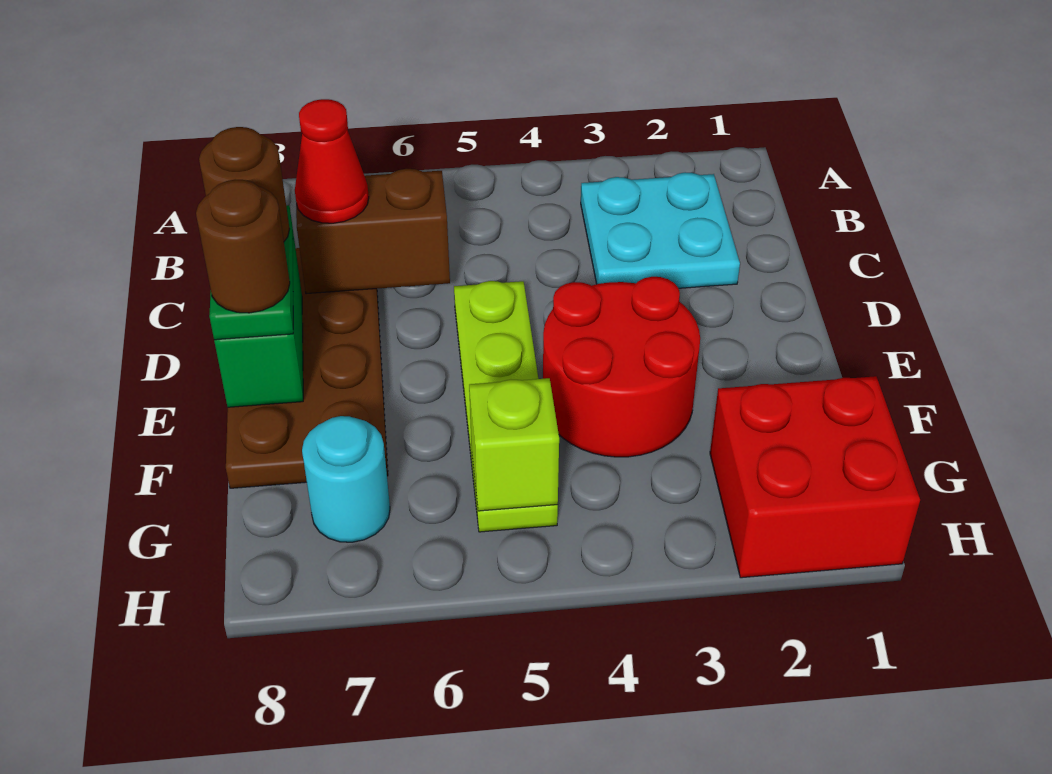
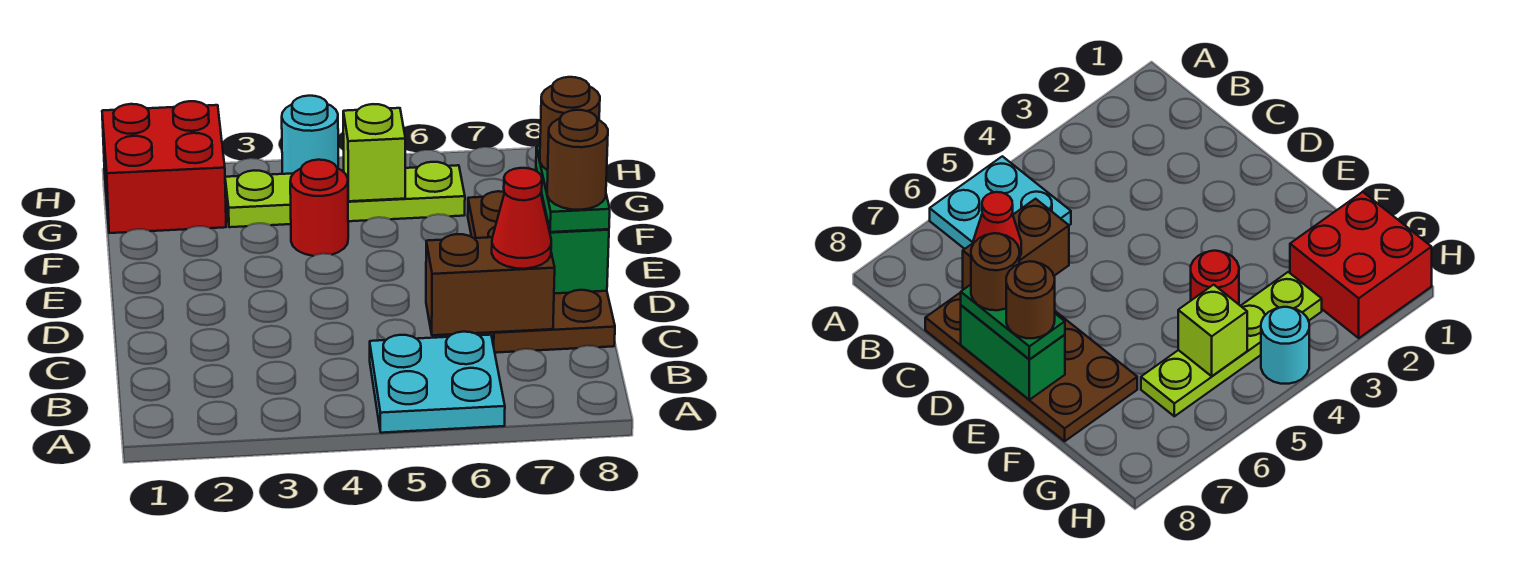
cyan plate B2:C3 level 1 -> cyan plate A5:B6 level 1
lime plate D5:G5 level 1 -> lime plate G3:G6 level 1
red round brick E3:F4 level 1 -> red round brick F4 level 1
cyan round brick G7 level 1 -> cyan round brick H4 level 1

